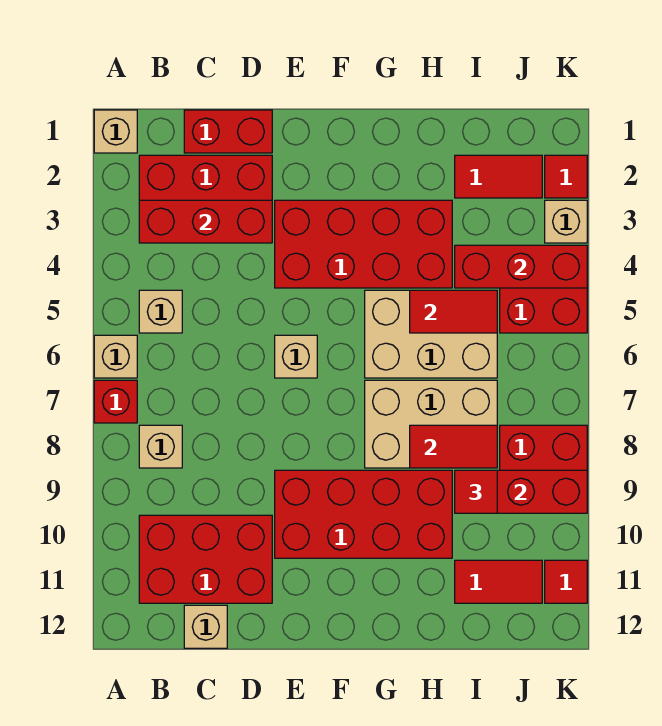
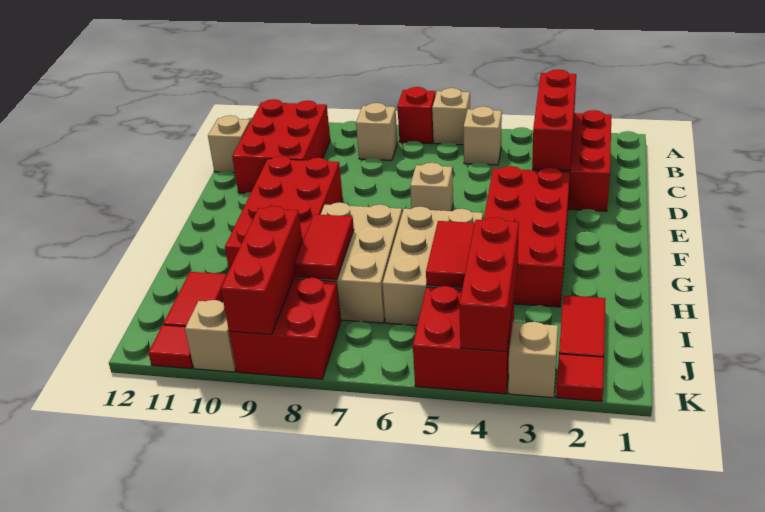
tan brick A1 level 1 -> tan brick K10 level 1
red brick C1:D1 level 1 -> none
red tile I9 level 3 -> none

